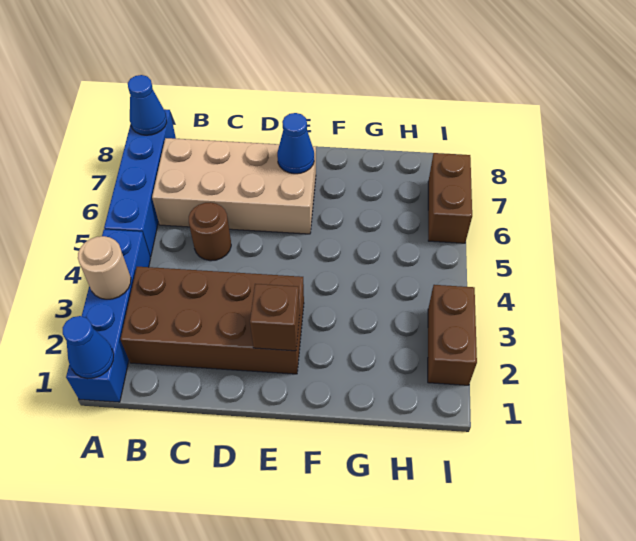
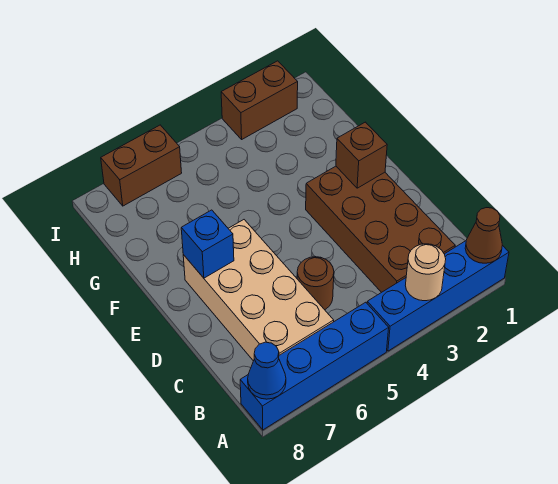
blue cone A1 level 2 -> brown cone A1 level 2
blue cone E7 level 2 -> blue brick E7 level 2

